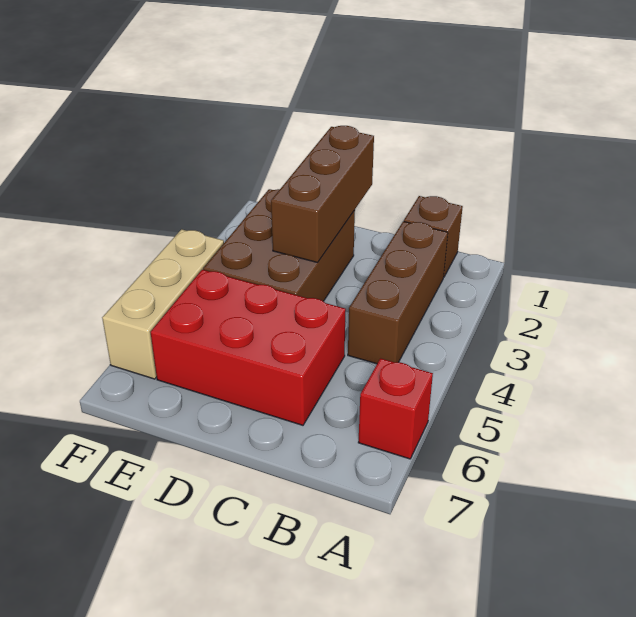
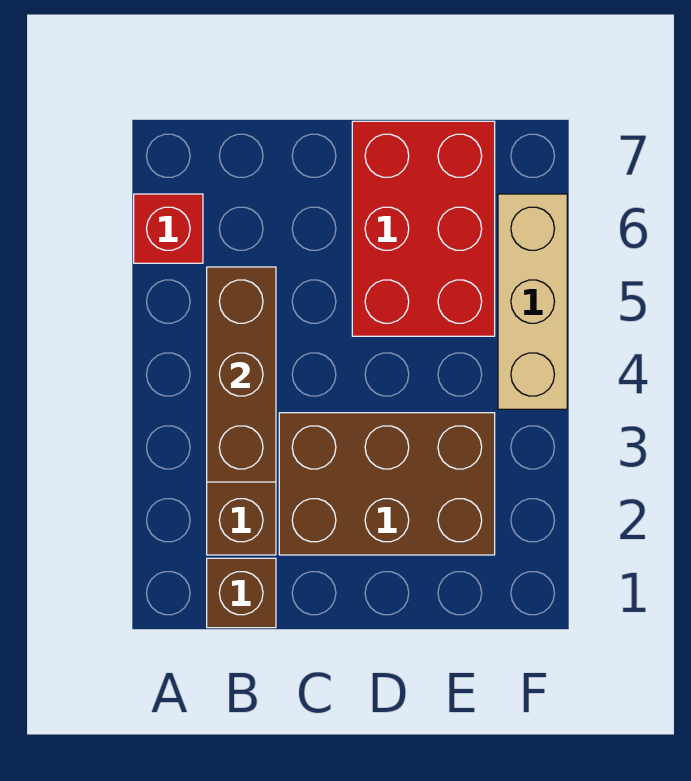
red brick C5:E6 level 1 -> red brick D5:E7 level 1
brown brick D1:D3 level 2 -> brown brick B3:B5 level 2
brown brick D2:E4 level 1 -> brown brick C2:E3 level 1

